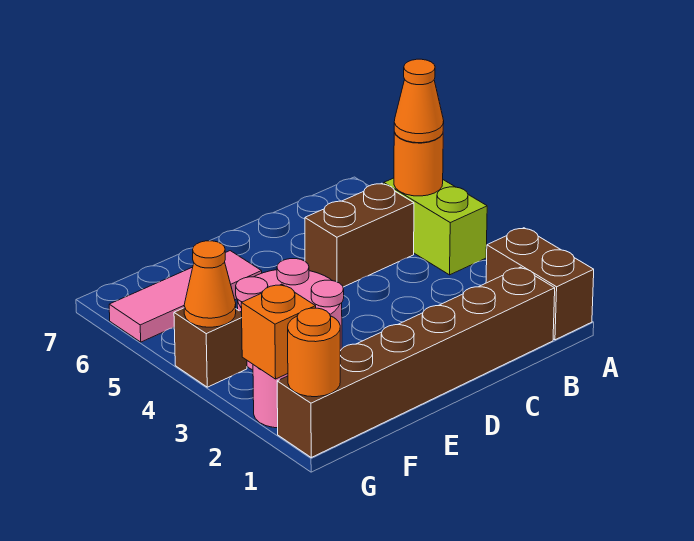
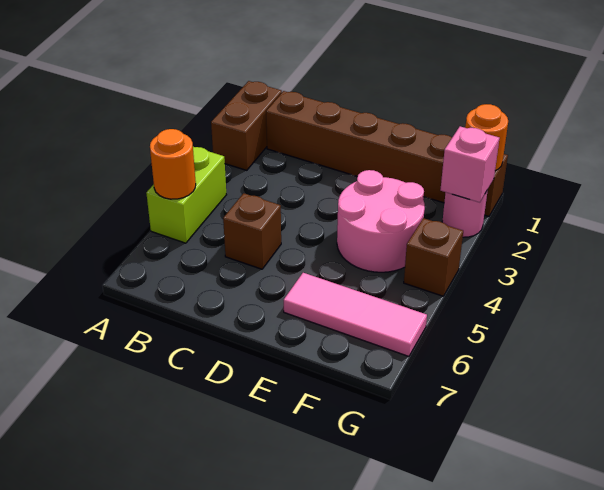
orange cone A5 level 3 -> none
brown brick B5:C5 level 1 -> brown brick C5 level 1
orange brick G2 level 2 -> pink brick G2 level 2
orange cone G4 level 2 -> none

